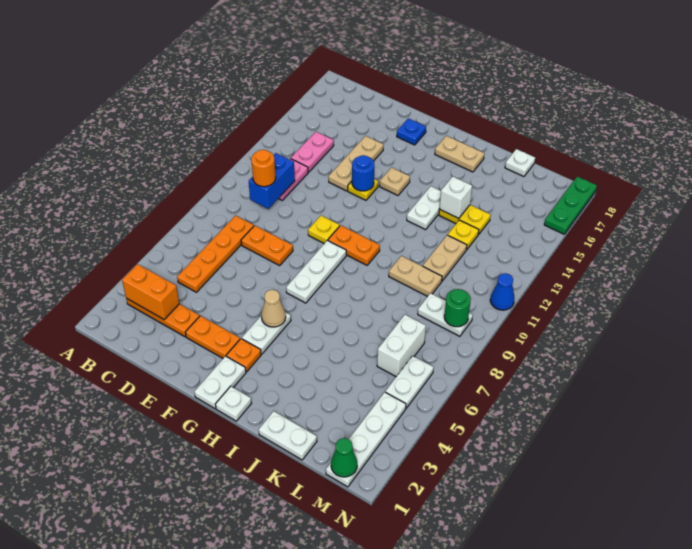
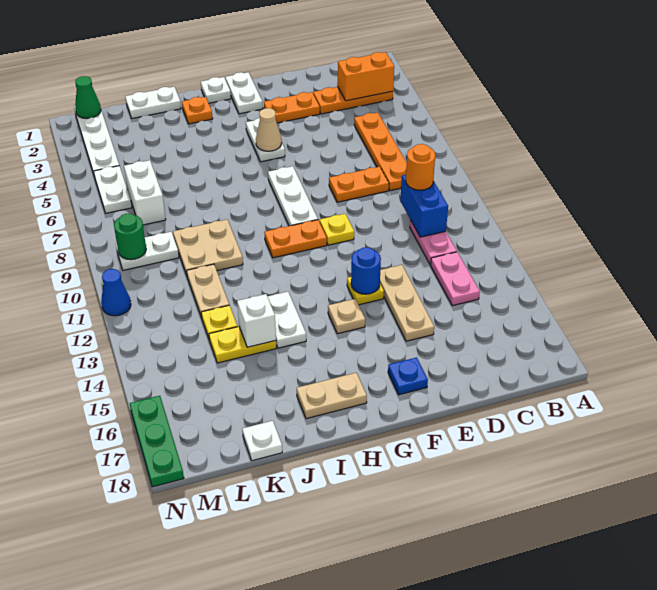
orange plate G3 level 1 -> orange plate I2 level 1
tan plate J10:K10 level 1 -> tan plate J9:K10 level 1

